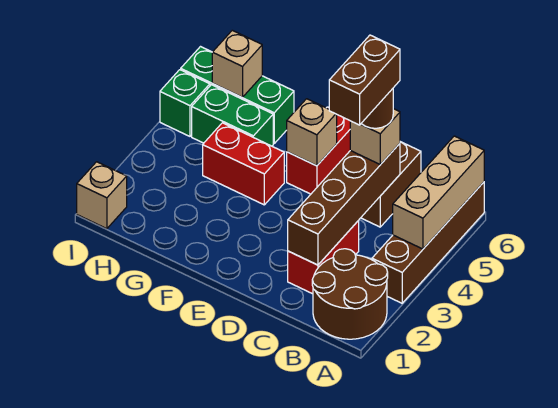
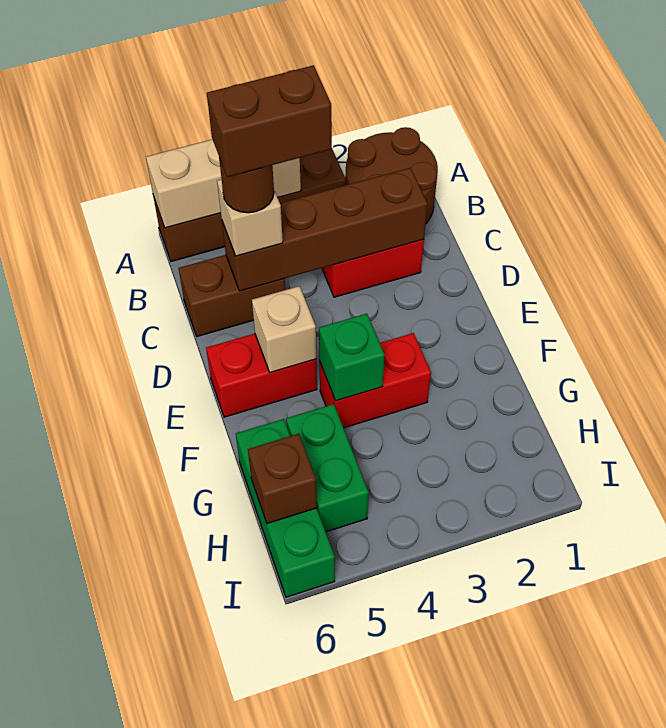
red brick F4:G4 level 1 -> red brick F3:F4 level 1
tan brick H6 level 2 -> brown brick H6 level 2
tan brick I1 level 1 -> none
green brick I5 level 1 -> green brick F4 level 2

